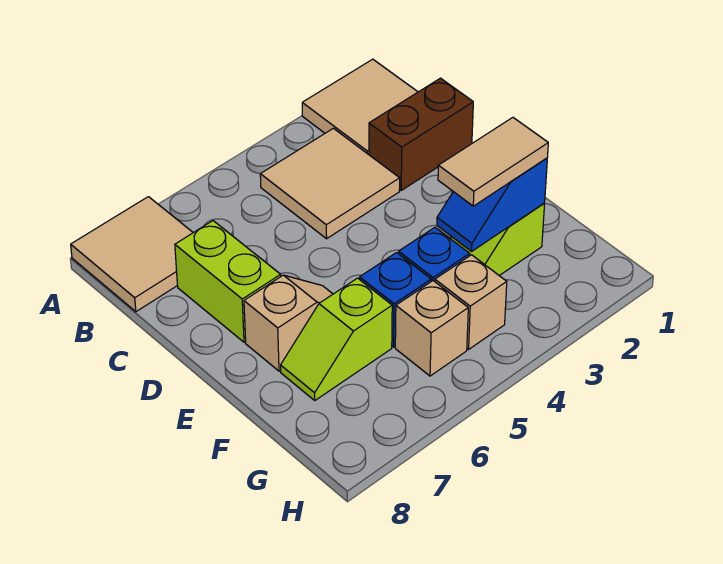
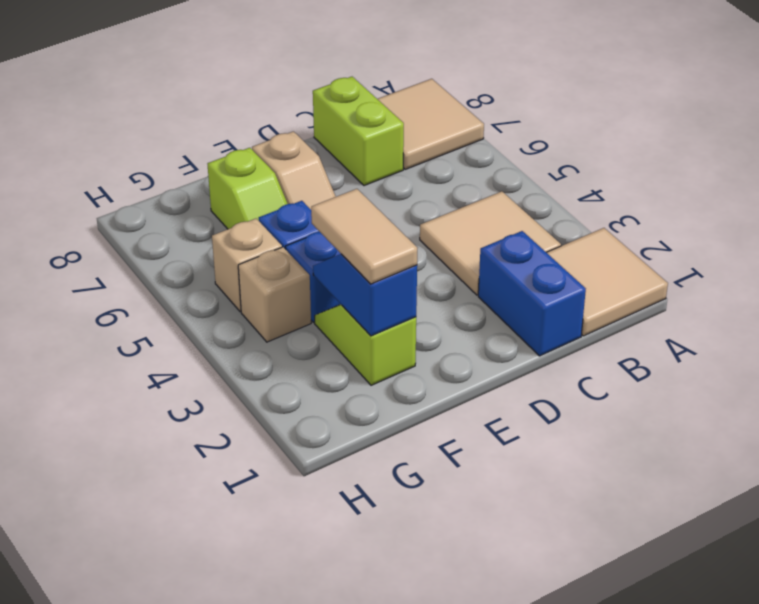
brown brick C1:C2 level 1 -> blue brick C1:C2 level 1
lime brick C7:D7 level 1 -> lime brick C7:C8 level 1
lime slope F6:F7 level 1 top 6 -> lime slope F6:F7 level 1 top 7

